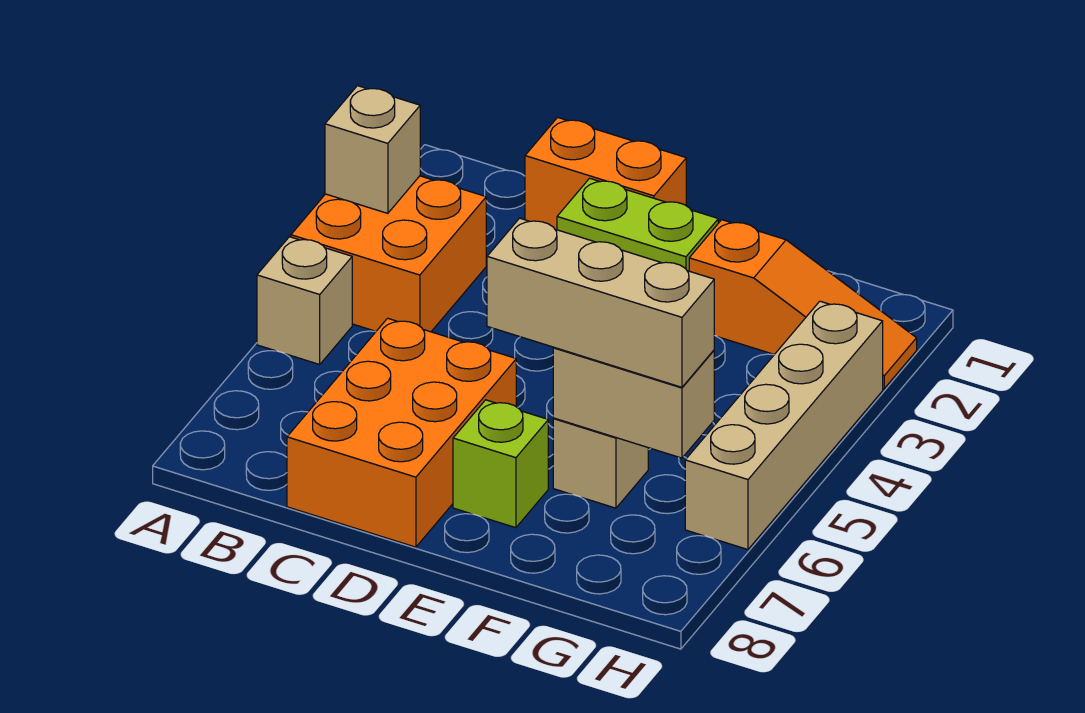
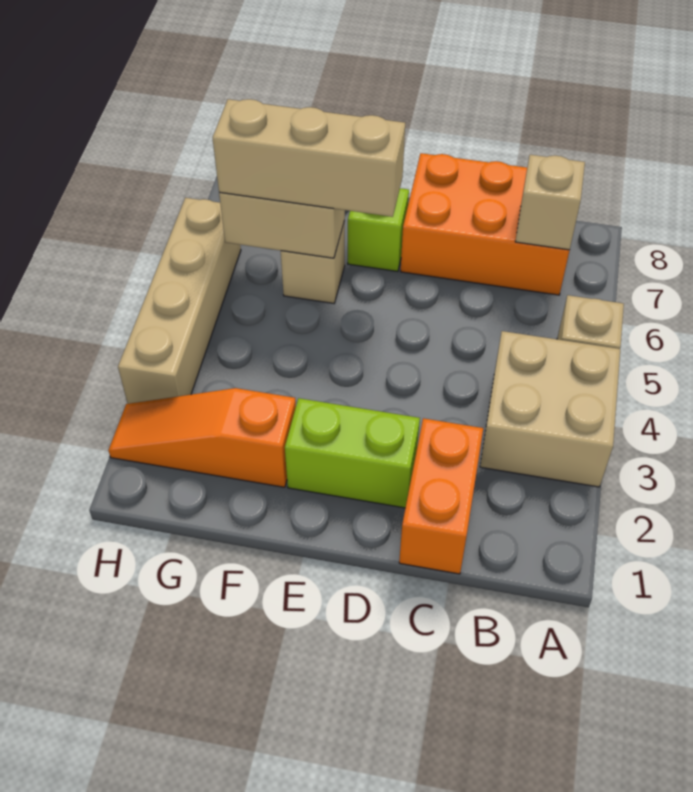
orange brick A3:B4 level 1 -> tan brick A3:B4 level 1
tan brick A3 level 2 -> tan brick B7 level 2
orange brick C1:D1 level 1 -> orange brick C1:C2 level 1
orange brick C6:D8 level 1 -> orange brick B7:D8 level 1

